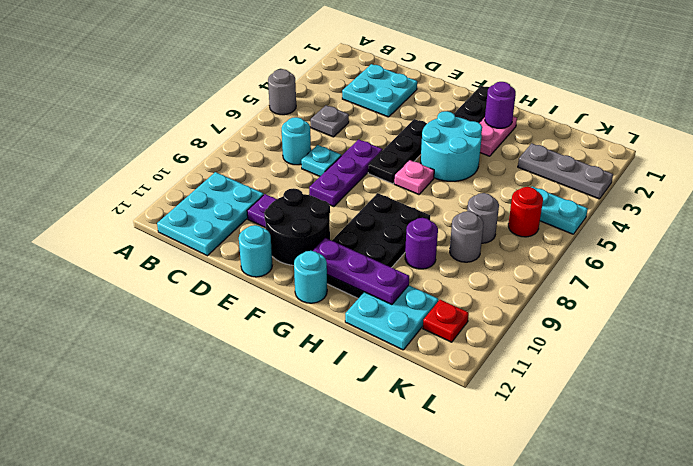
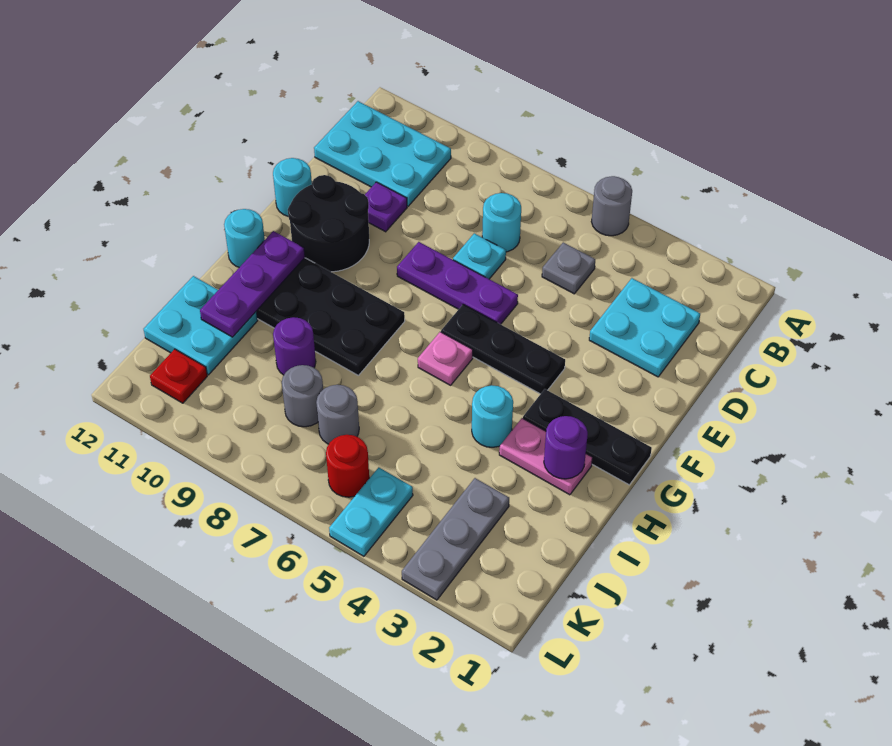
cyan round brick G4:H5 level 1 -> cyan round brick H4 level 1

